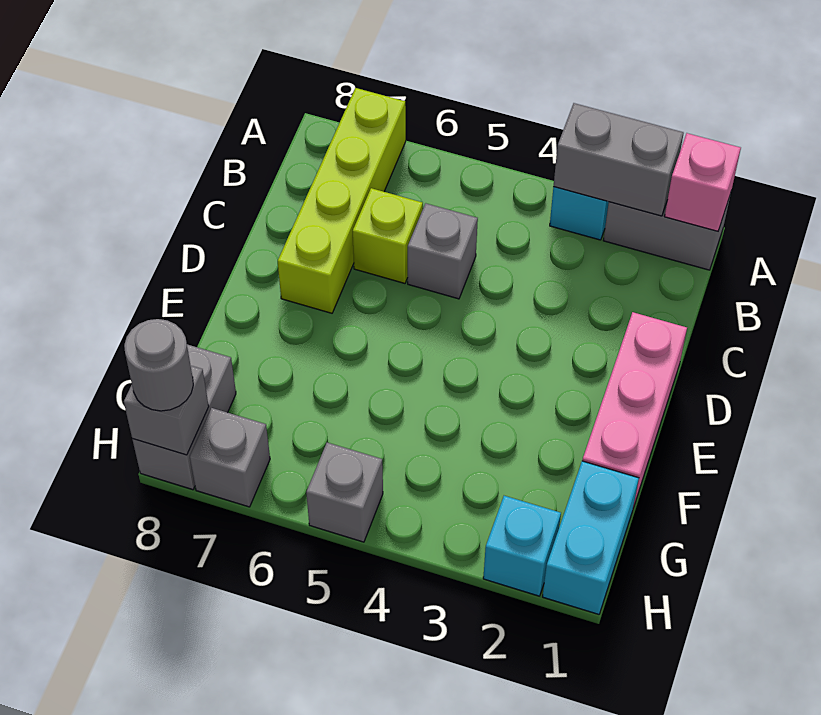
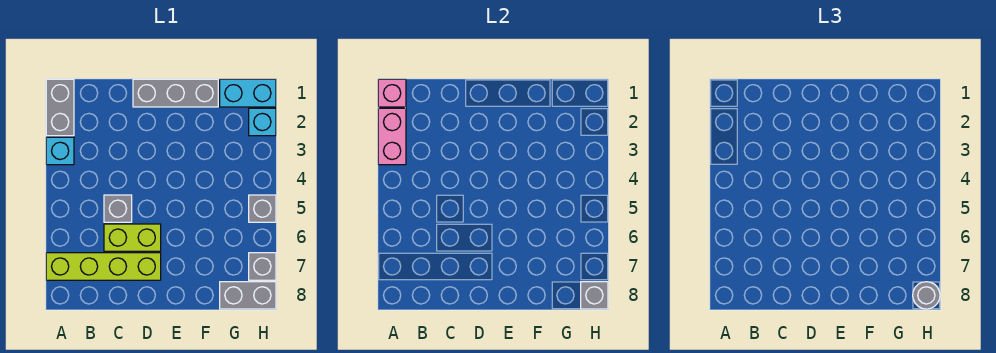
grey brick A2:A3 level 2 -> pink brick A2:A3 level 2
lime brick C6 level 1 -> lime brick C6:D6 level 1
pink brick D1:F1 level 1 -> grey brick D1:F1 level 1

